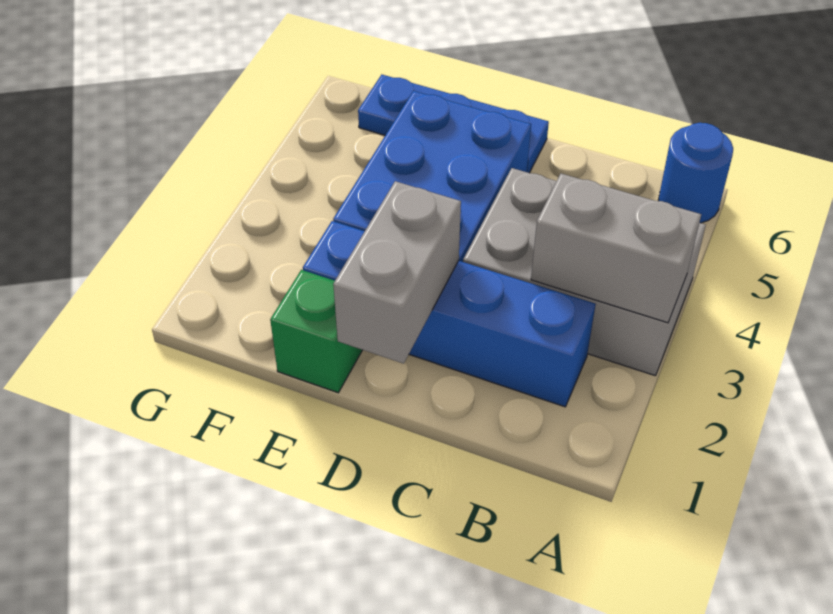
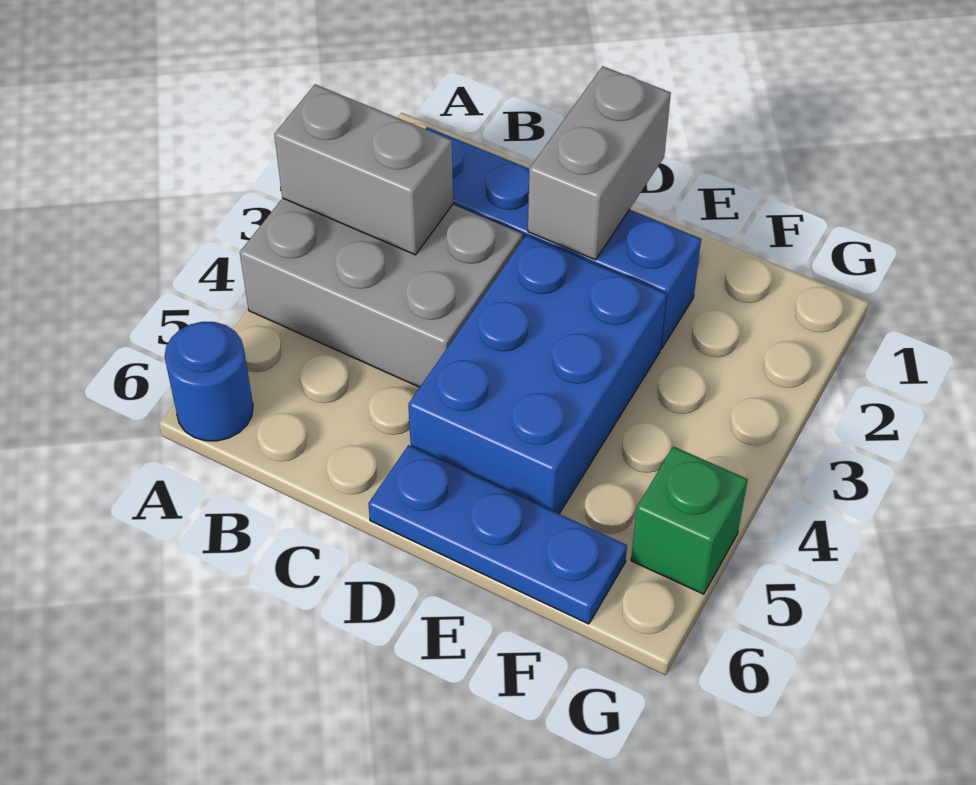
green brick E1 level 1 -> green brick G5 level 1

